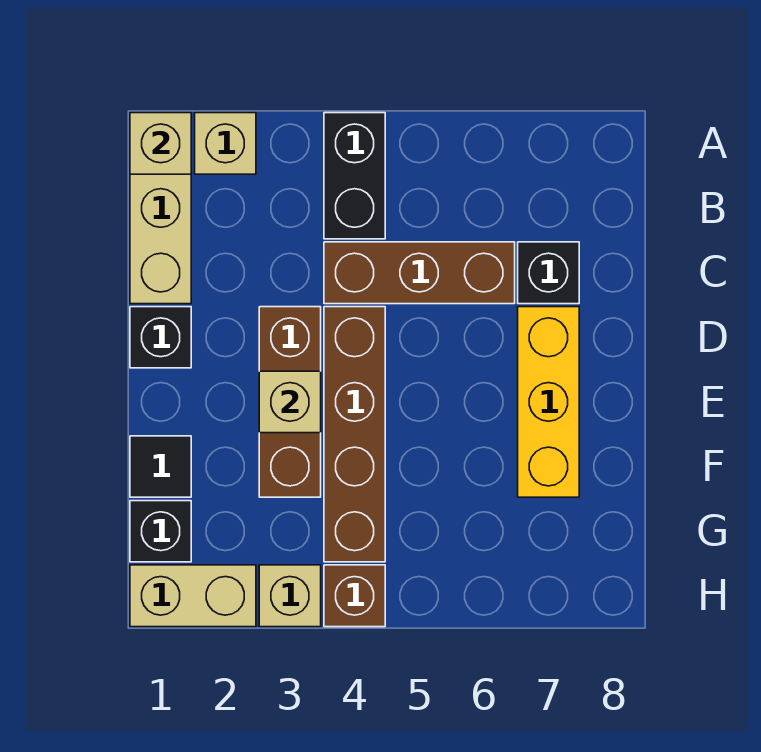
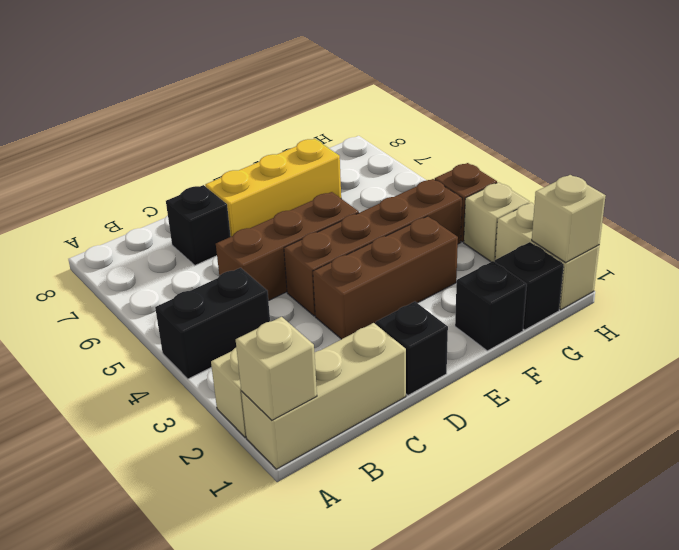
brown brick C4:C6 level 1 -> brown brick C5:E5 level 1
tan brick E3 level 2 -> tan brick H1 level 2
black tile F1 level 1 -> black brick F1 level 1

